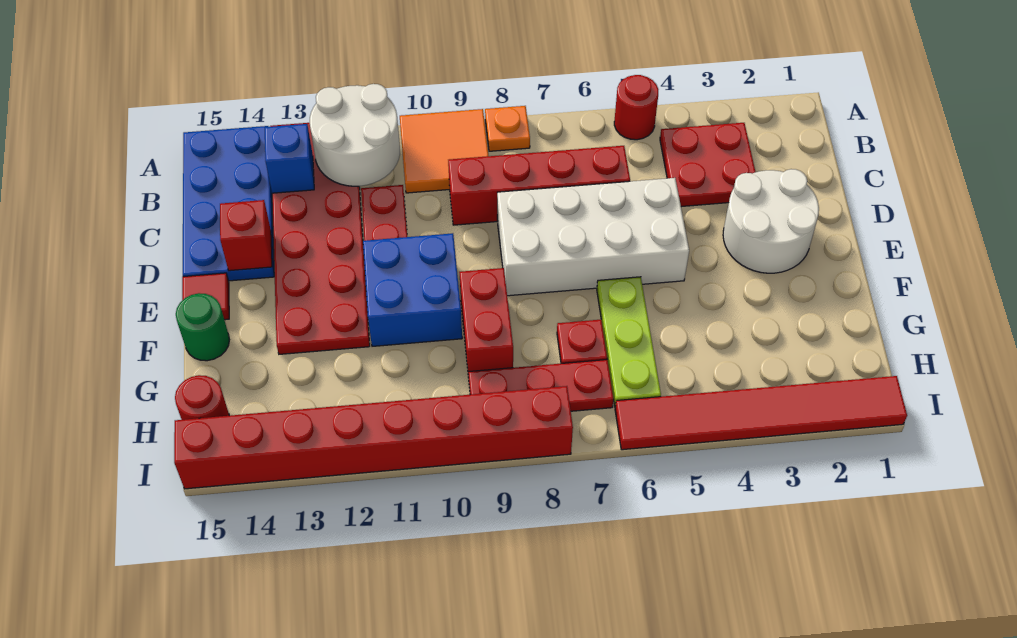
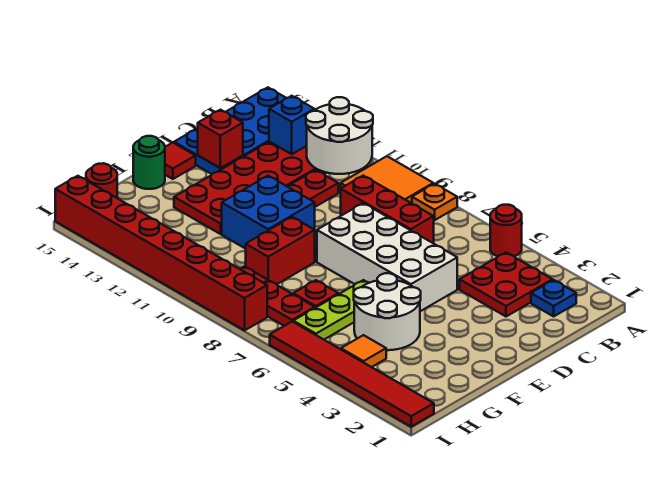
none -> blue plate B2 level 1
red brick C6:C9 level 1 -> red brick C7:C9 level 1
white round brick D2:E3 level 1 -> white round brick F4:G5 level 1
none -> orange tile H4 level 1

